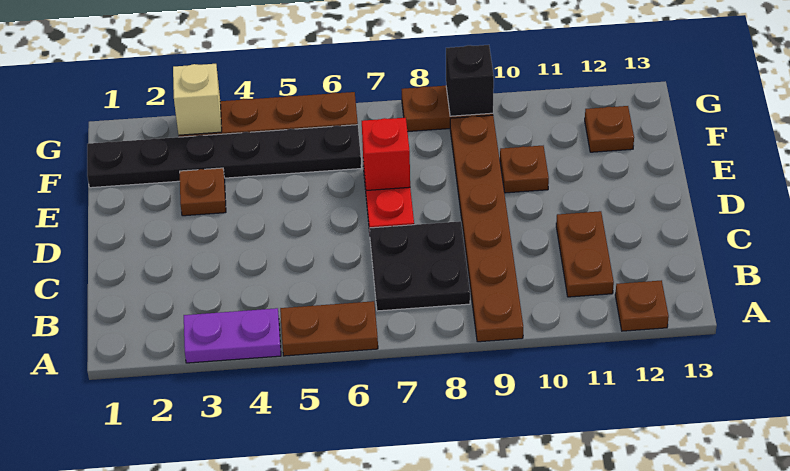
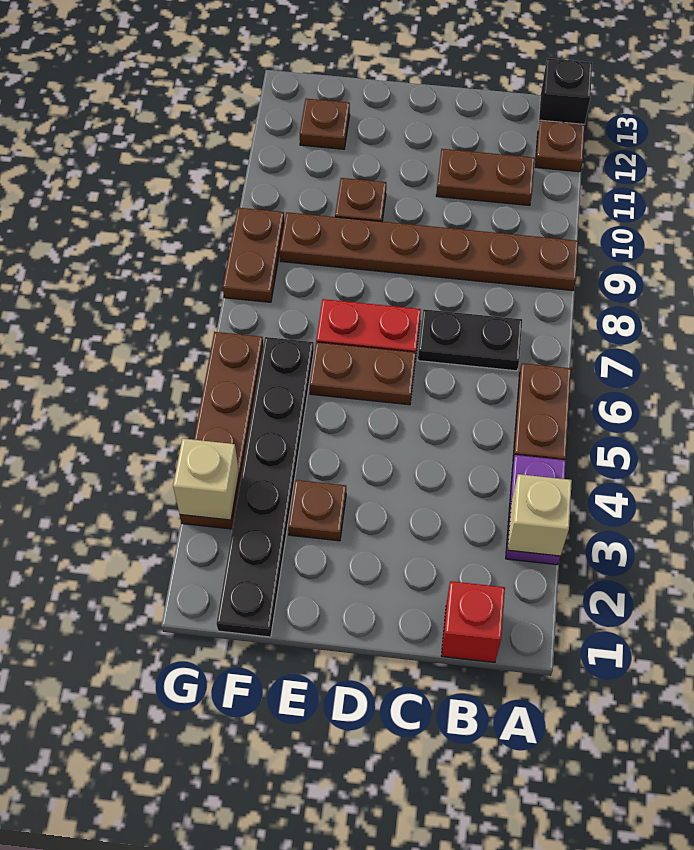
none -> tan brick A3 level 2
black plate B7:C8 level 1 -> black plate B7:C7 level 1
none -> brown plate D6:E6 level 1
red brick E7 level 2 -> red brick B1 level 1
black brick G9 level 2 -> black brick A13 level 1

